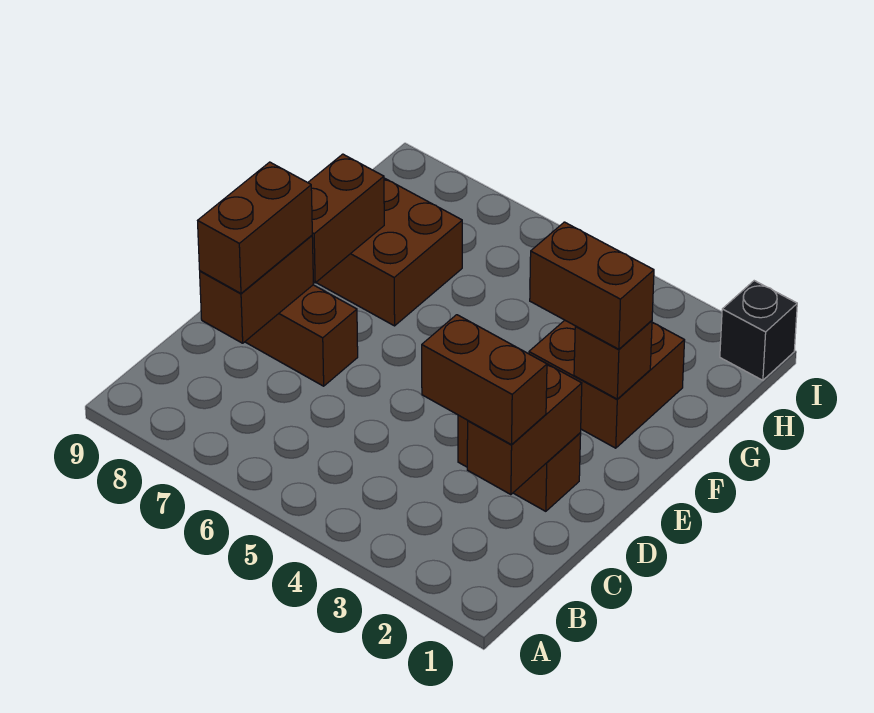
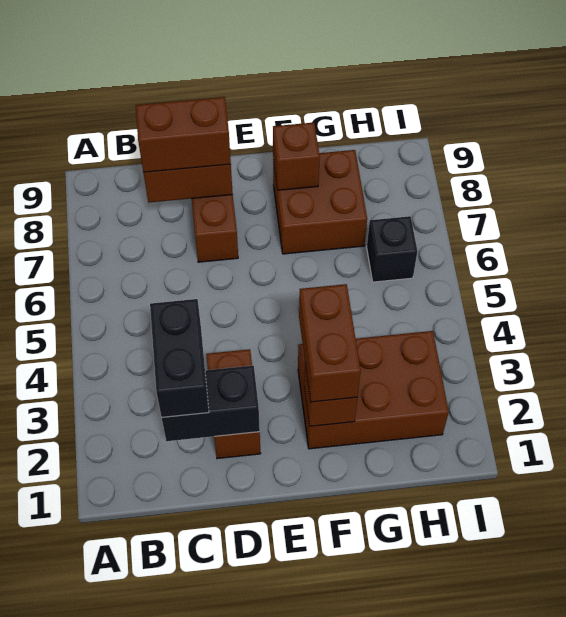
brown brick C2:D2 level 2 -> black brick C2:D2 level 2
brown brick C2:C3 level 3 -> black brick C2:C3 level 3
brown brick E8:F8 level 2 -> brown brick F8 level 2
brown brick F2:G3 level 1 -> brown brick F2:H3 level 1
black brick I1 level 1 -> black brick H6 level 1

